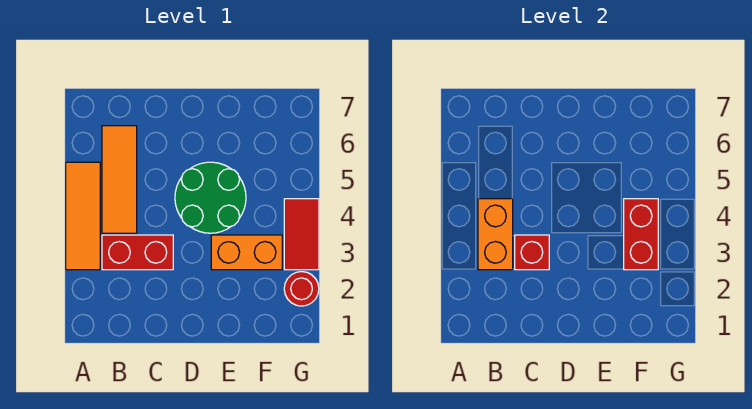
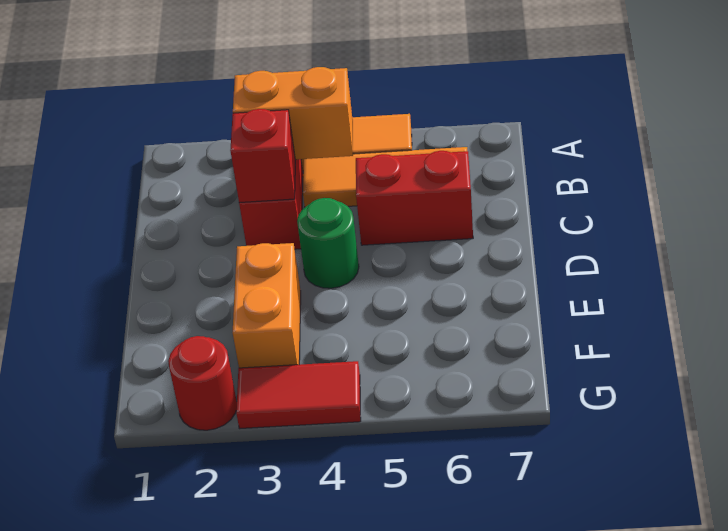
green round brick D4:E5 level 1 -> green round brick D4 level 1
red brick F3:F4 level 2 -> red brick C5:C6 level 1

